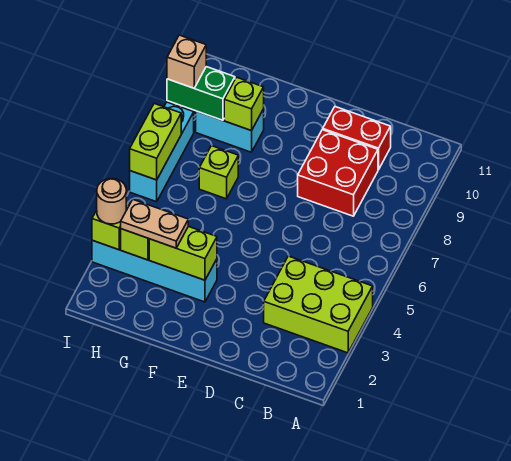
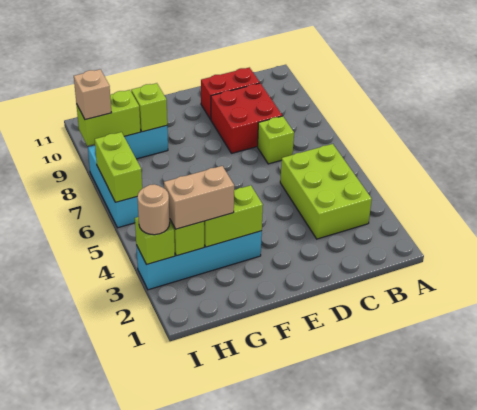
lime brick A3:C4 level 1 -> lime brick B3:C5 level 1
tan plate G3:H3 level 3 -> tan brick G3:H3 level 3
lime brick G7 level 1 -> lime brick C7 level 1
green brick H9:I9 level 2 -> lime brick H9:I9 level 2

